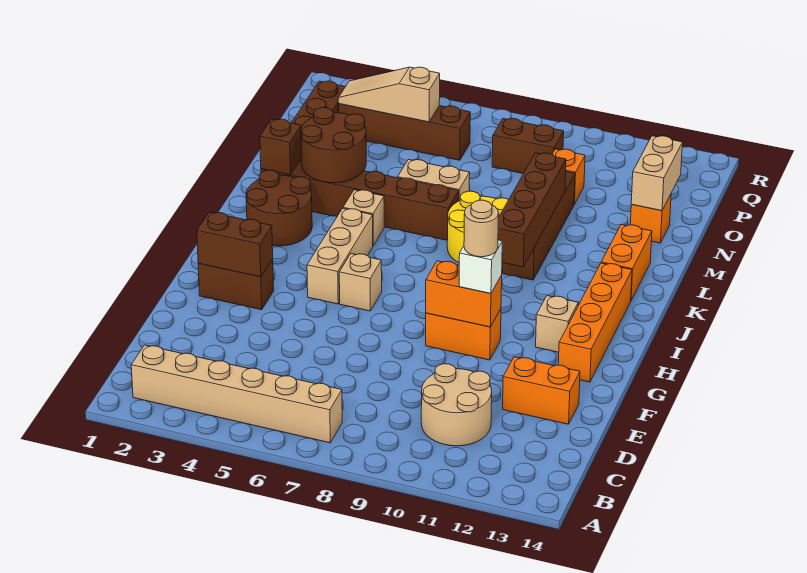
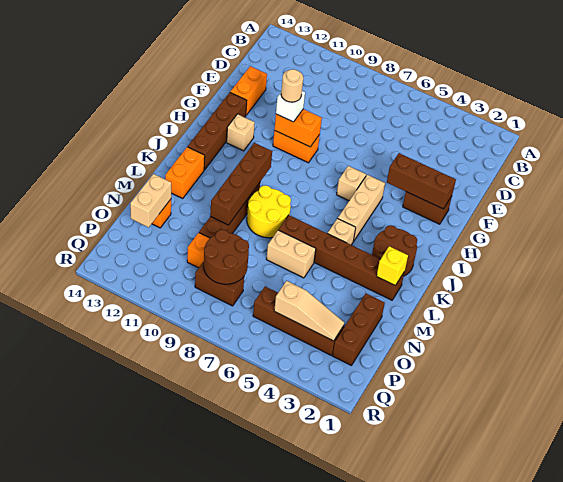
tan brick B2:B7 level 1 -> none
tan round brick C10:D11 level 1 -> none
orange brick E12:E13 level 1 -> orange brick E13:F13 level 1
brown brick G2:G3 level 2 -> brown brick G2:G4 level 2
orange brick G13:J13 level 1 -> brown brick G13:J13 level 1
brown brick L2 level 2 -> yellow brick L2 level 2
brown round brick L3:M4 level 2 -> brown round brick O8:P9 level 2

